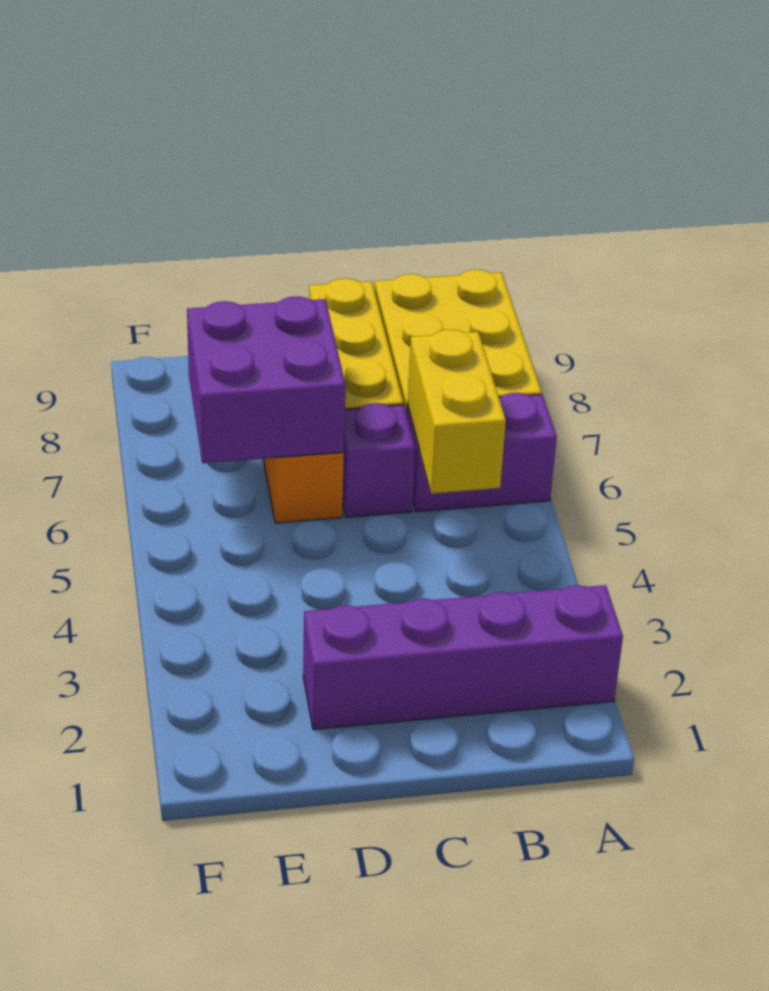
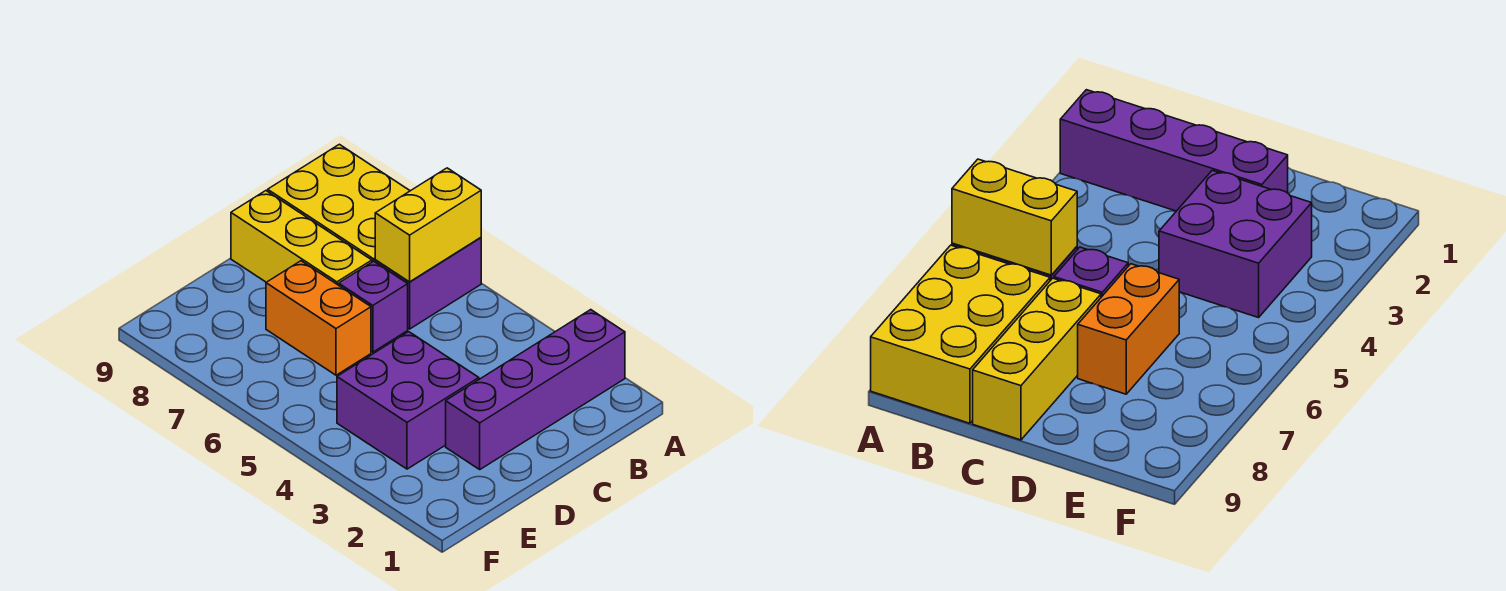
yellow brick B5:B6 level 2 -> yellow brick A6:B6 level 2
purple brick D6:E7 level 2 -> purple brick D3:E4 level 1

